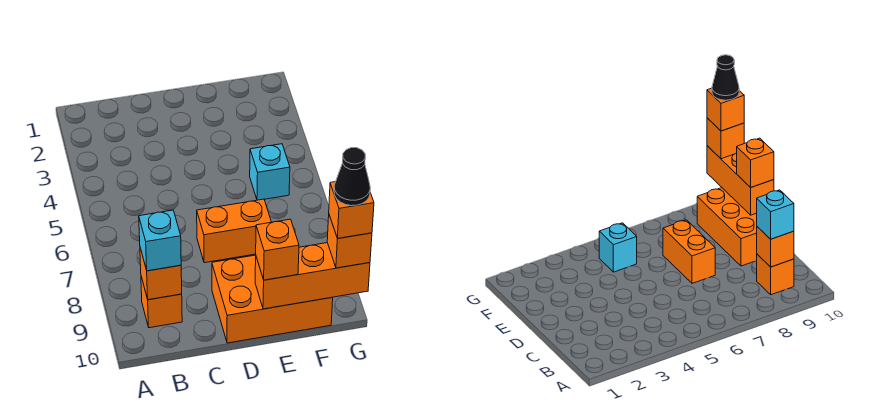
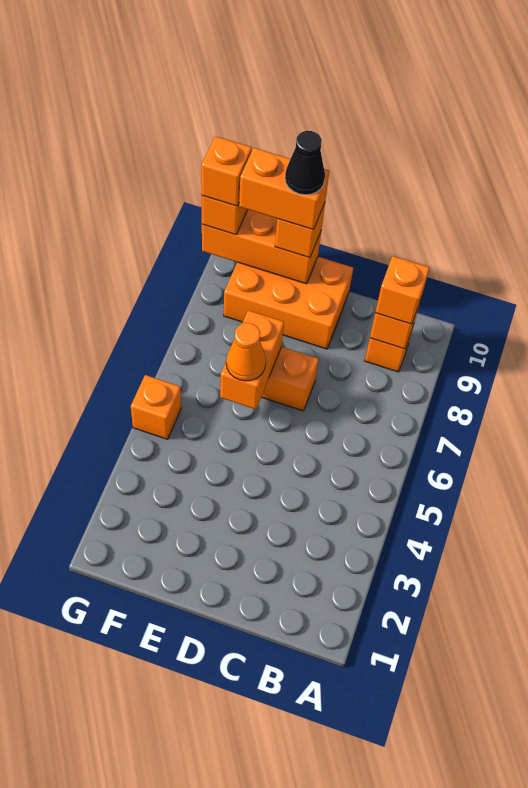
cyan brick B9 level 3 -> orange brick B9 level 3
none -> orange brick E6:E7 level 2
none -> orange cone E6 level 3
none -> orange brick E10:F10 level 4
cyan brick F5 level 1 -> none
none -> orange brick G5 level 1
black cone G10 level 5 -> black cone E10 level 5

